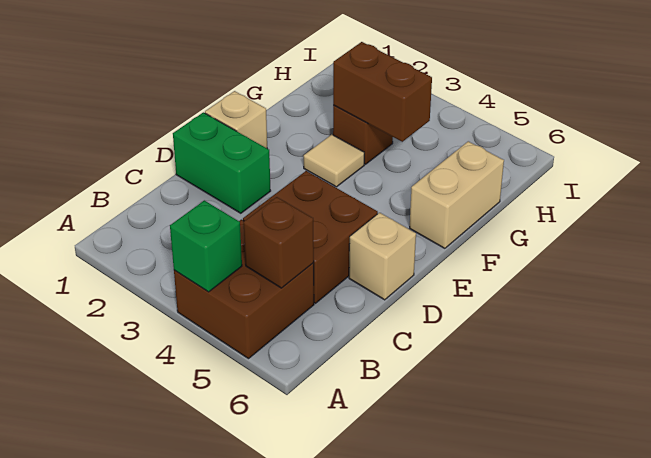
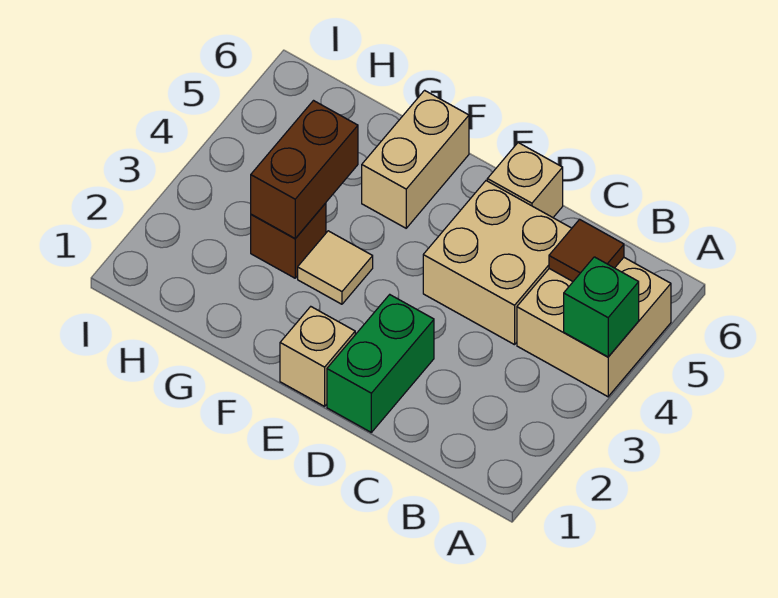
brown brick A4:B5 level 1 -> tan brick A4:B5 level 1
brown brick B5 level 2 -> brown tile B5 level 2
brown brick C4:D5 level 1 -> tan brick C4:D5 level 1
tan brick F6:G6 level 1 -> tan brick F5:F6 level 1

